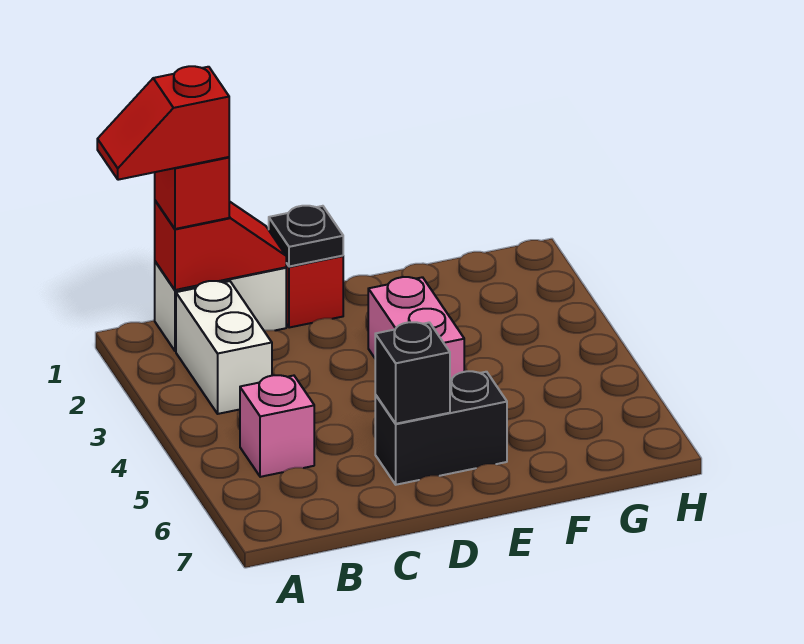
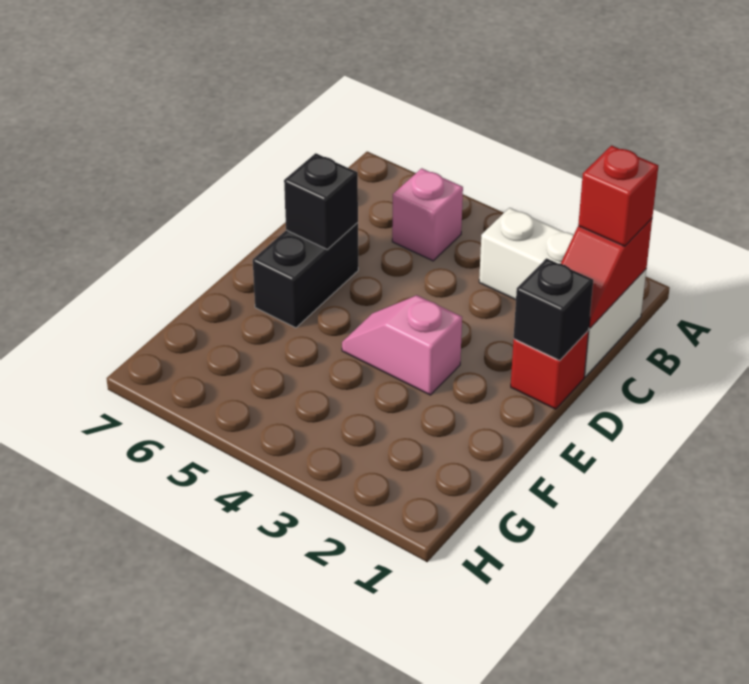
red slope A1:B1 level 4 top B -> none
black plate D1 level 2 -> black brick D1 level 2
pink brick E3:E4 level 1 -> pink slope E3:E4 level 1 top 3

